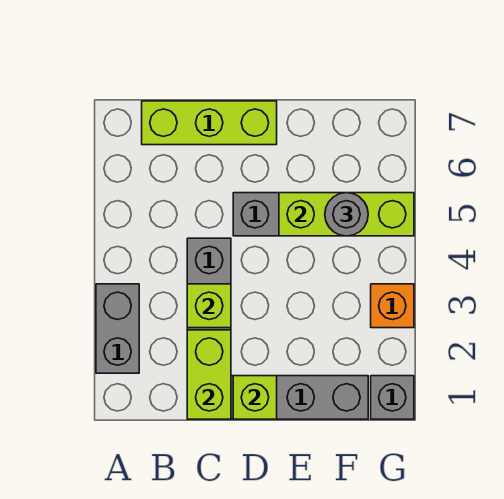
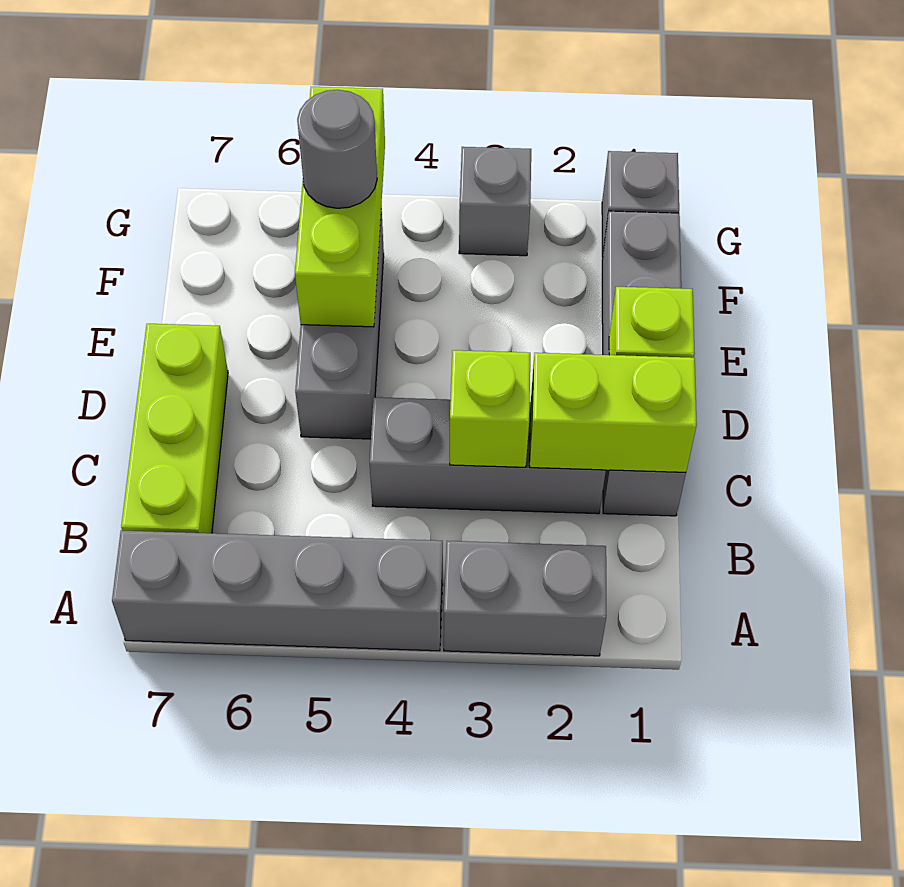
none -> grey brick A4:A7 level 1
orange brick G3 level 1 -> grey brick G3 level 1

